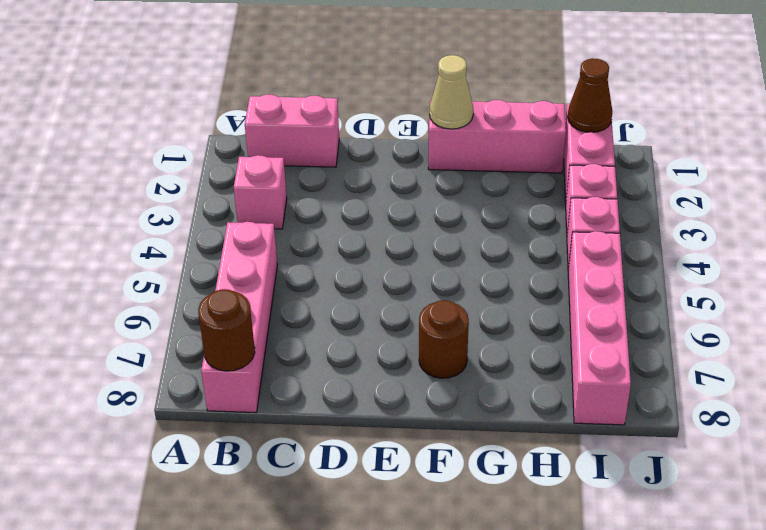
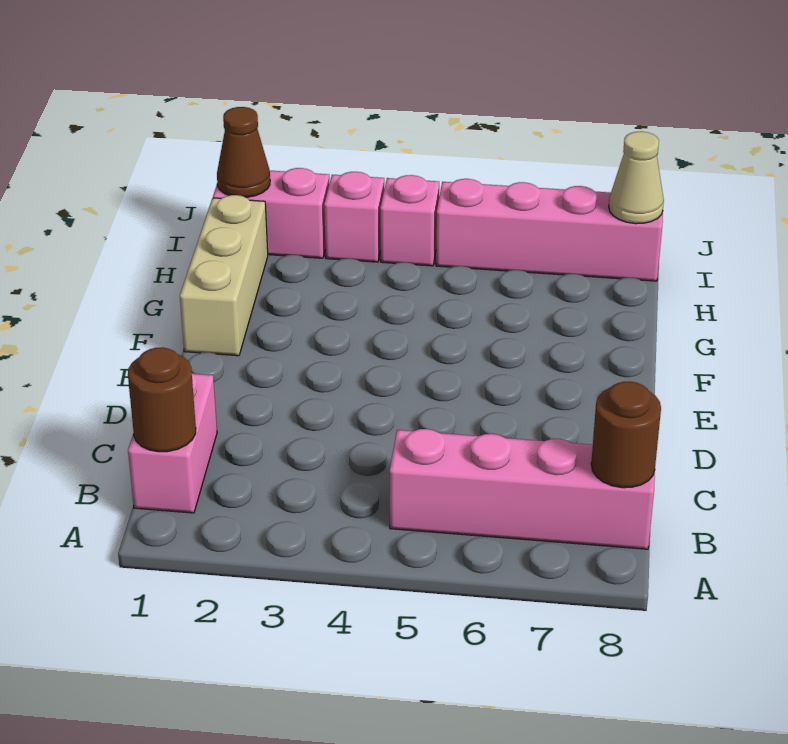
pink brick B3 level 1 -> none
pink brick F1:H1 level 1 -> tan brick F1:H1 level 1
tan cone F1 level 2 -> tan cone I8 level 2
brown round brick F7 level 1 -> brown round brick B1 level 2

